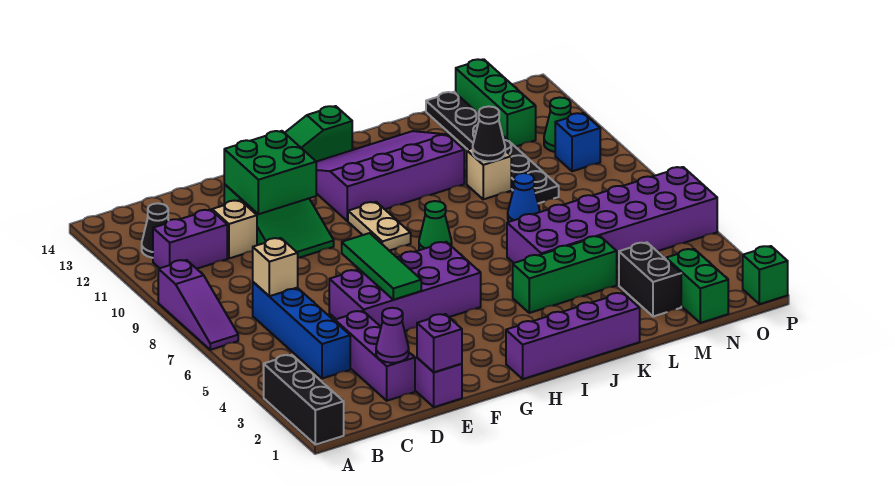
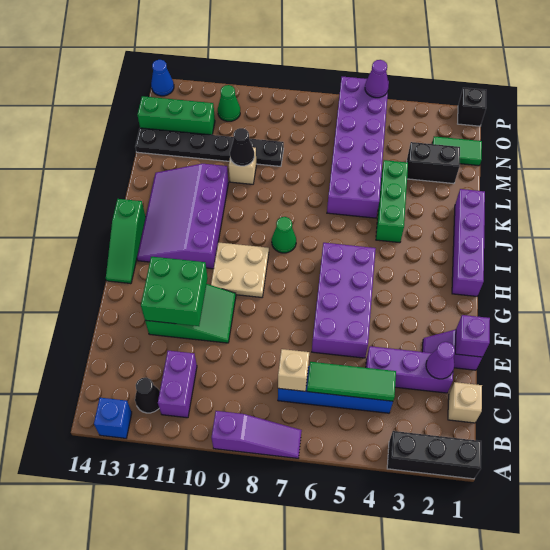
tan brick D11 level 1 -> tan brick C1 level 1
green tile F5:F7 level 2 -> green tile C4:C6 level 2
tan plate H9:H10 level 1 -> tan plate G9:H10 level 1
blue cone L8 level 1 -> blue cone P14 level 1
green brick N1:N2 level 1 -> green tile N1:N2 level 1
blue brick O10 level 1 -> blue brick A13 level 1
green brick P1 level 1 -> black brick P1 level 1
none -> purple cone P5 level 2

